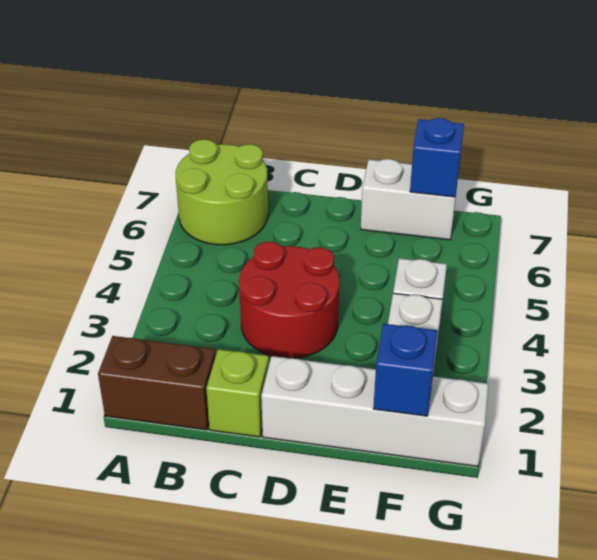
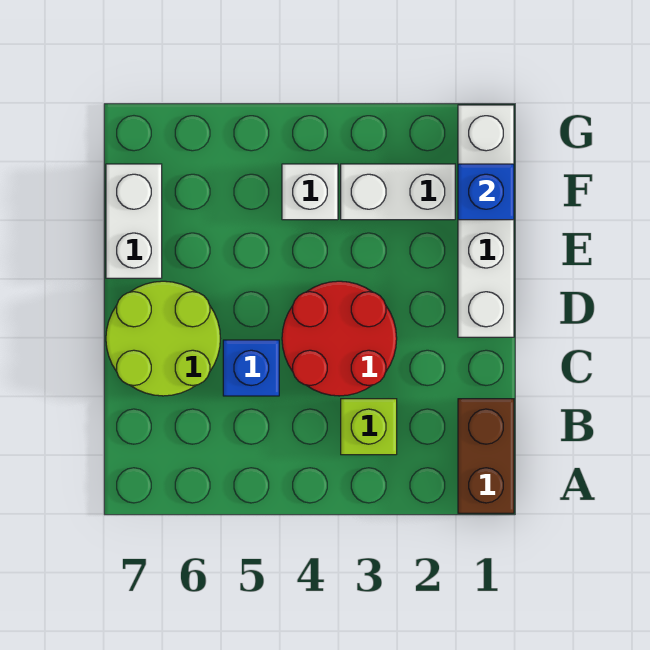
lime round brick A6:B7 level 1 -> lime round brick C6:D7 level 1
lime brick C1 level 1 -> lime brick B3 level 1
blue brick F7 level 2 -> blue brick C5 level 1

